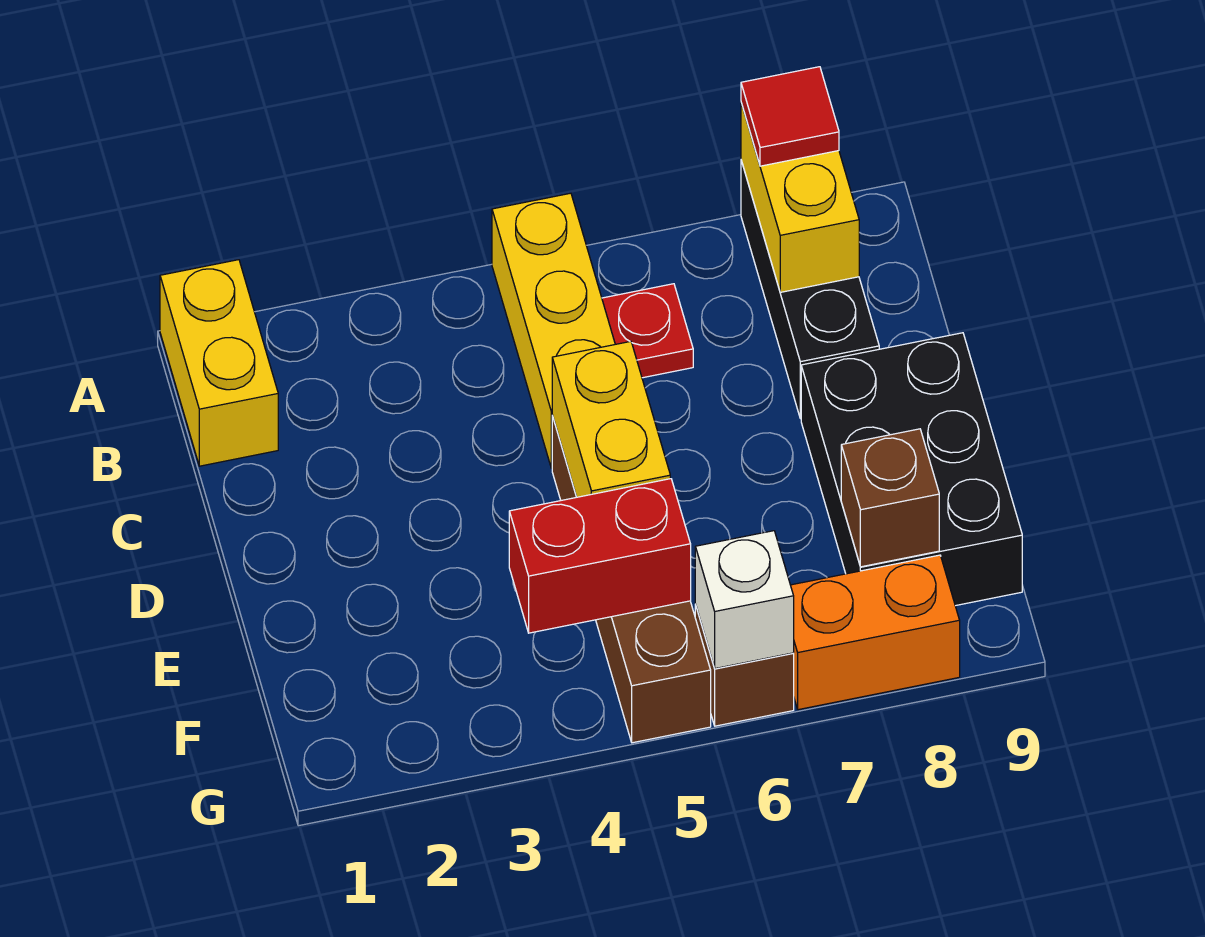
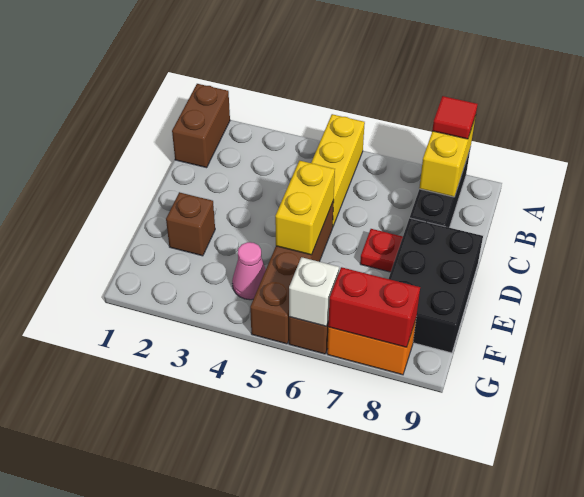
yellow brick A1:B1 level 1 -> brown brick A1:B1 level 1
red plate B6 level 1 -> red plate D7 level 1
none -> pink cone F4 level 1
red brick F4:F5 level 2 -> red brick G7:G8 level 2
brown brick F8 level 2 -> brown brick E2 level 1

